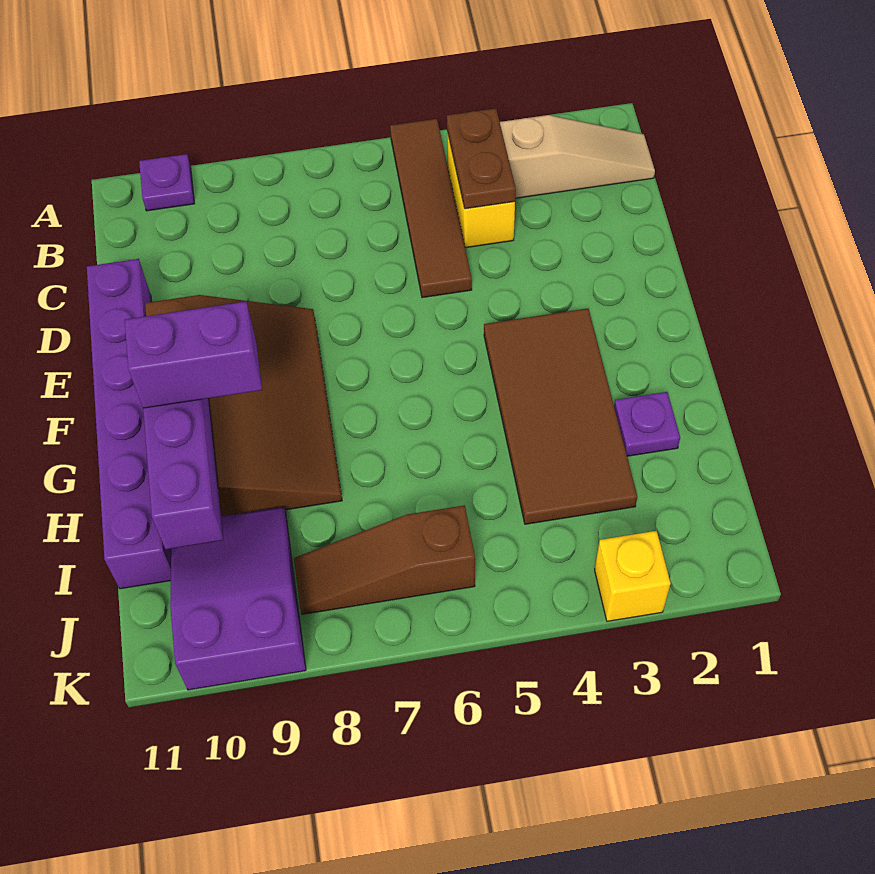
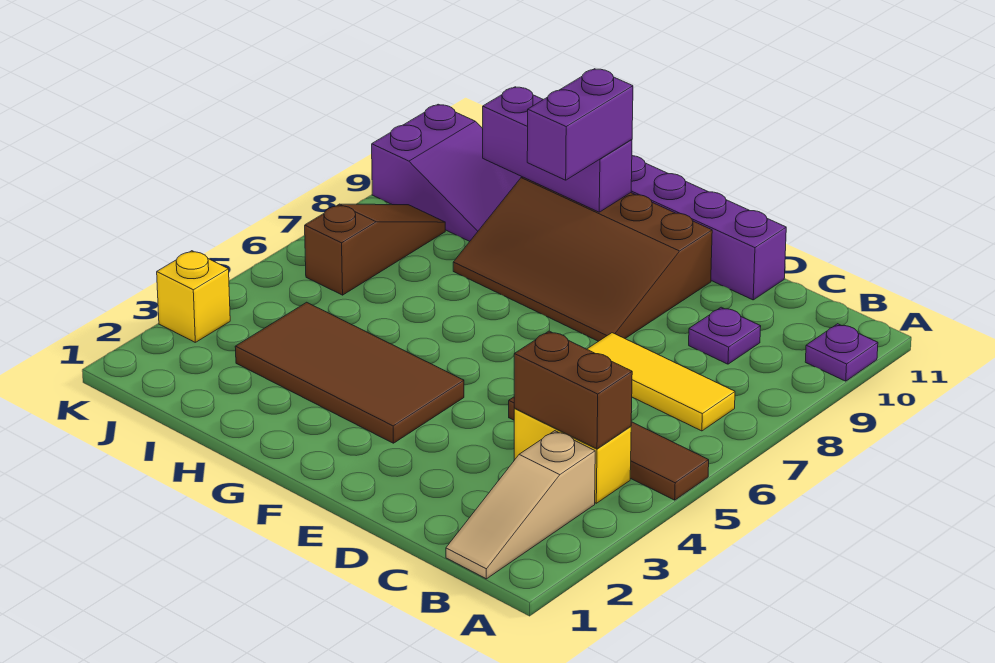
brown plate B4:C4 level 2 -> brown brick B4:C4 level 2
none -> yellow tile B7:D7 level 1
purple plate H2 level 1 -> purple plate C9 level 1

